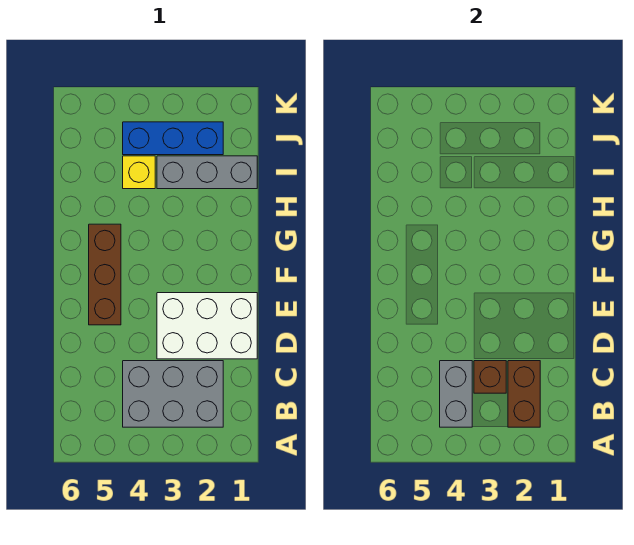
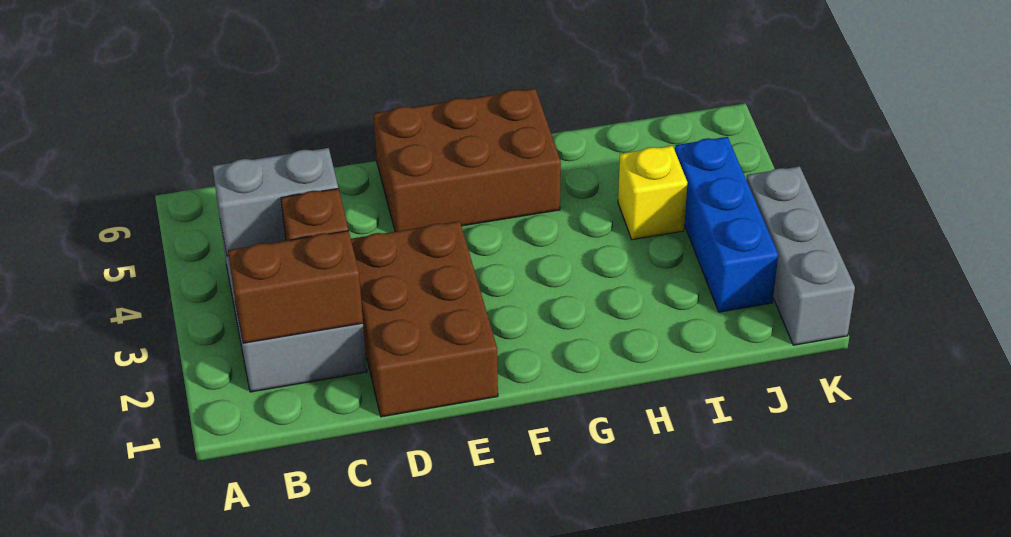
white brick D1:E3 level 1 -> brown brick D1:E3 level 1
brown brick E5:G5 level 1 -> brown brick E5:G6 level 1
grey brick I1:I3 level 1 -> grey brick K1:K3 level 1

